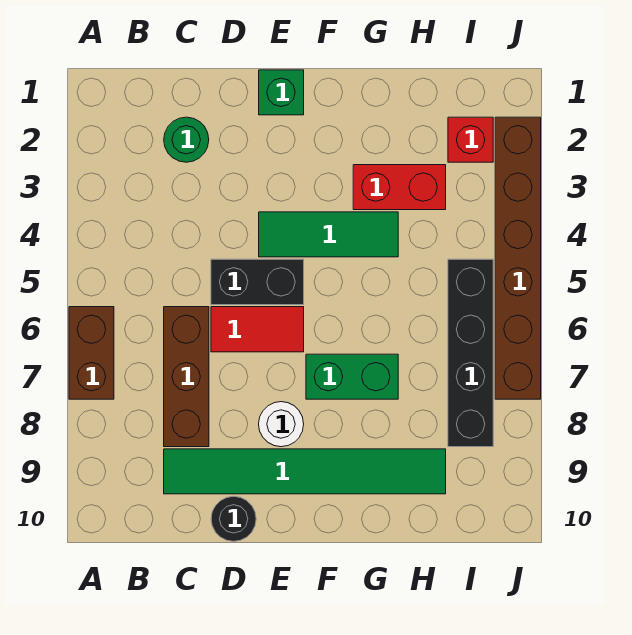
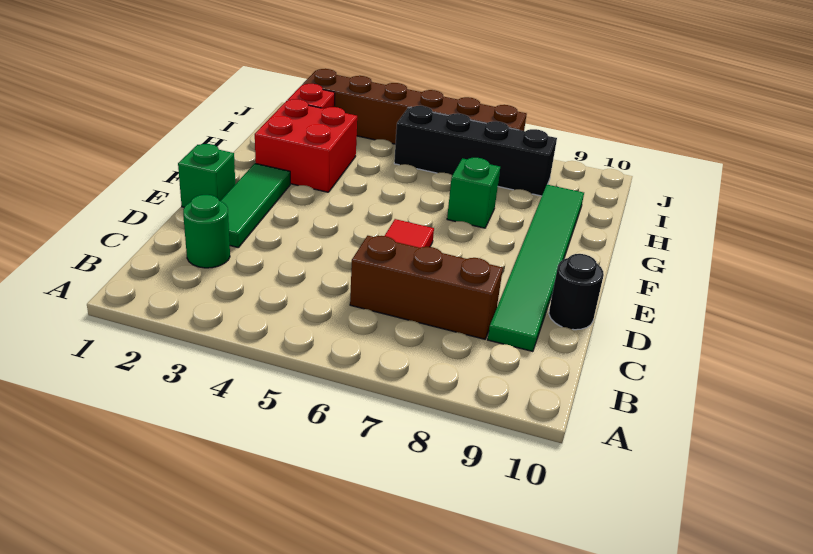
brown brick A6:A7 level 1 -> none
black brick D5:E5 level 1 -> none
green tile E4:G4 level 1 -> green tile D2:F2 level 1
white round brick E8 level 1 -> none
green brick F7:G7 level 1 -> green brick G7 level 1
red brick G3:H3 level 1 -> red brick G2:H3 level 1

